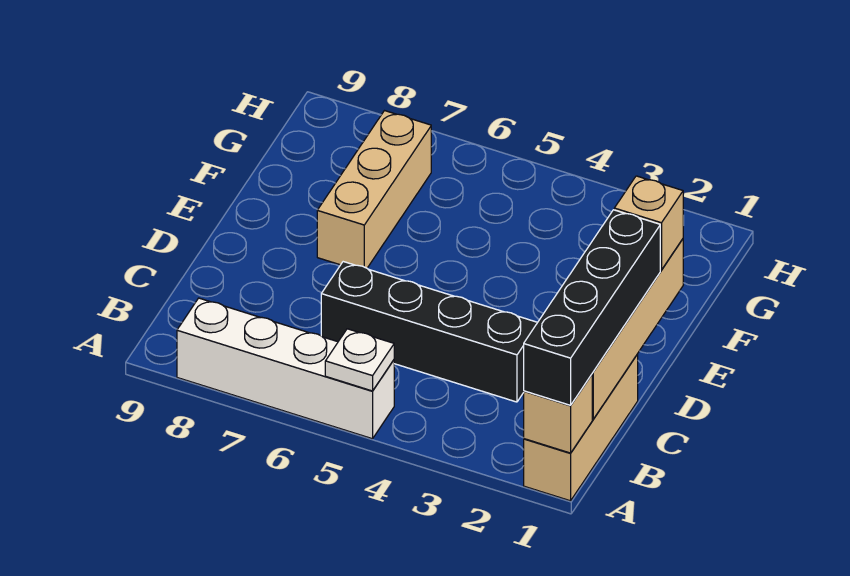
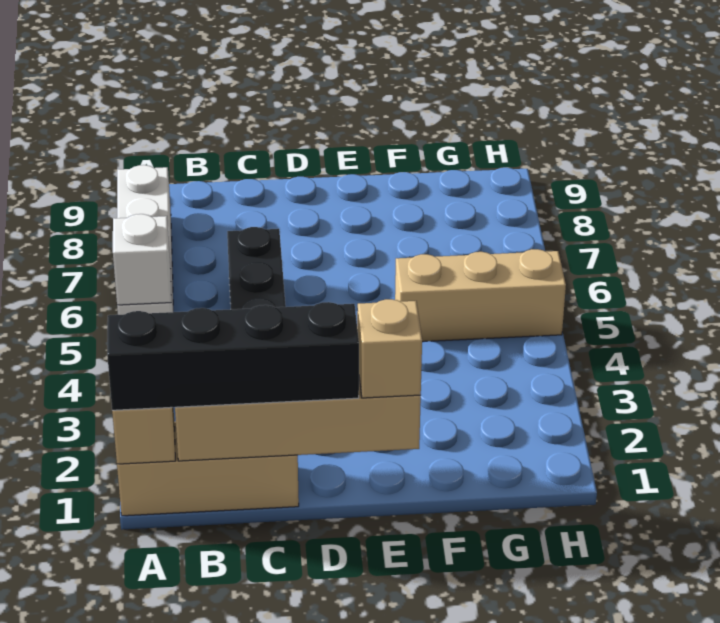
white plate A5 level 2 -> white brick A5 level 2
tan brick E7:G7 level 1 -> tan brick F5:H5 level 1

